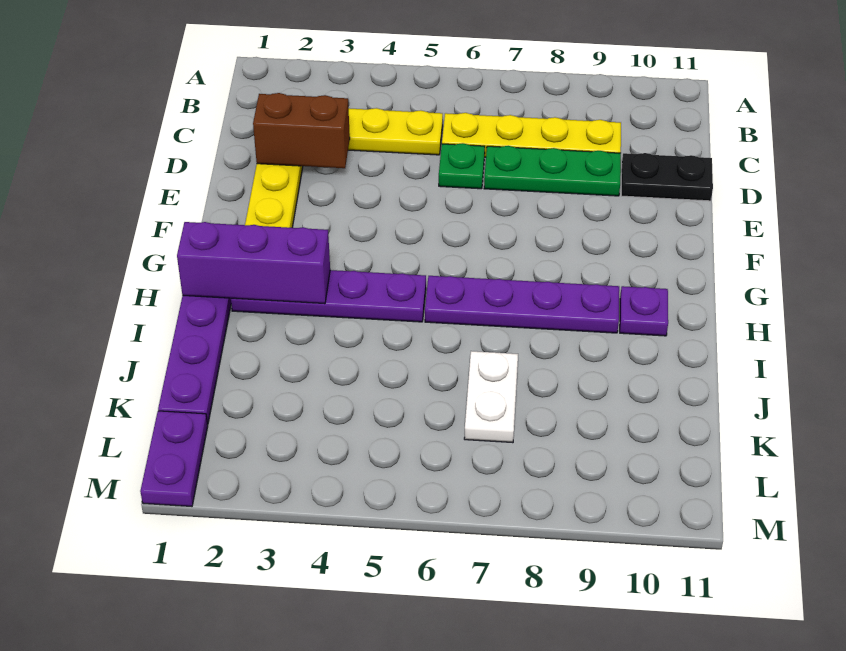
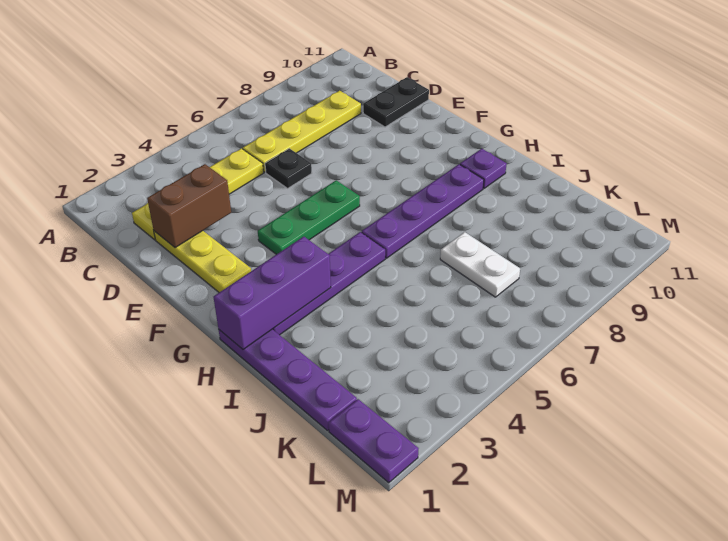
green plate D6 level 1 -> black plate D6 level 1
green plate D7:D9 level 1 -> green plate F4:F6 level 1

